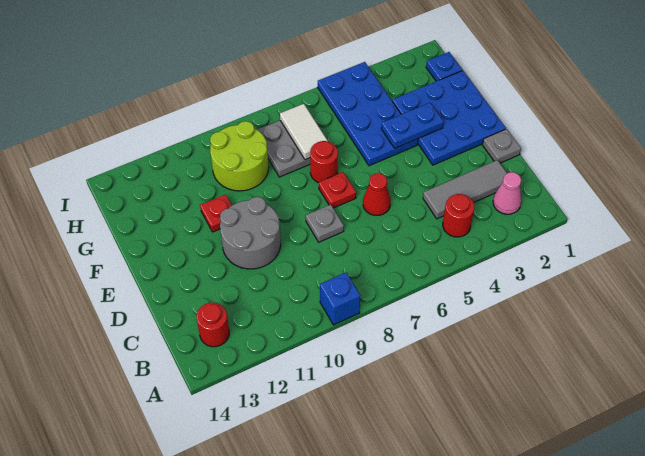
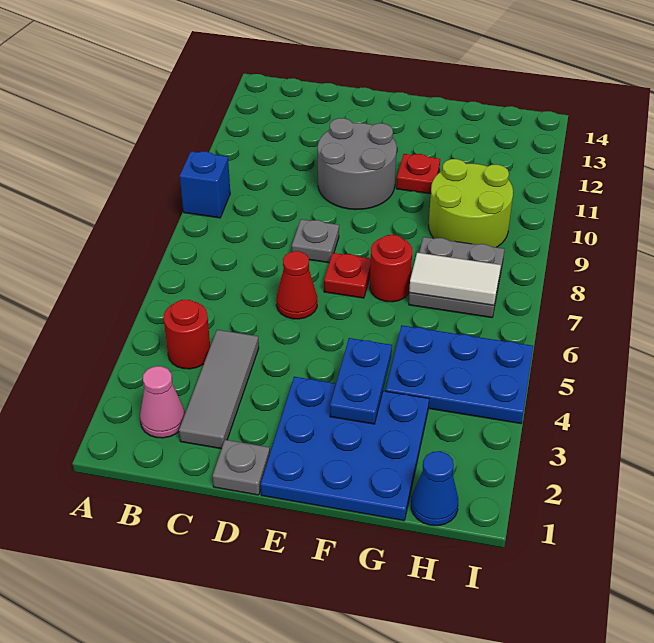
red round brick B13 level 1 -> none
blue plate F4:I5 level 1 -> blue plate G4:I5 level 1
blue plate H1 level 1 -> blue cone H1 level 1

